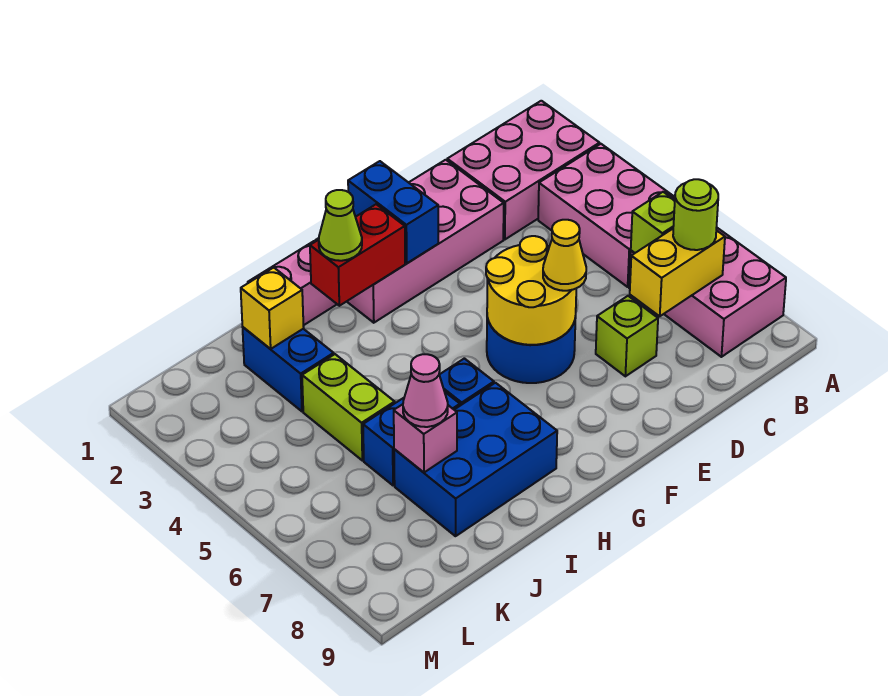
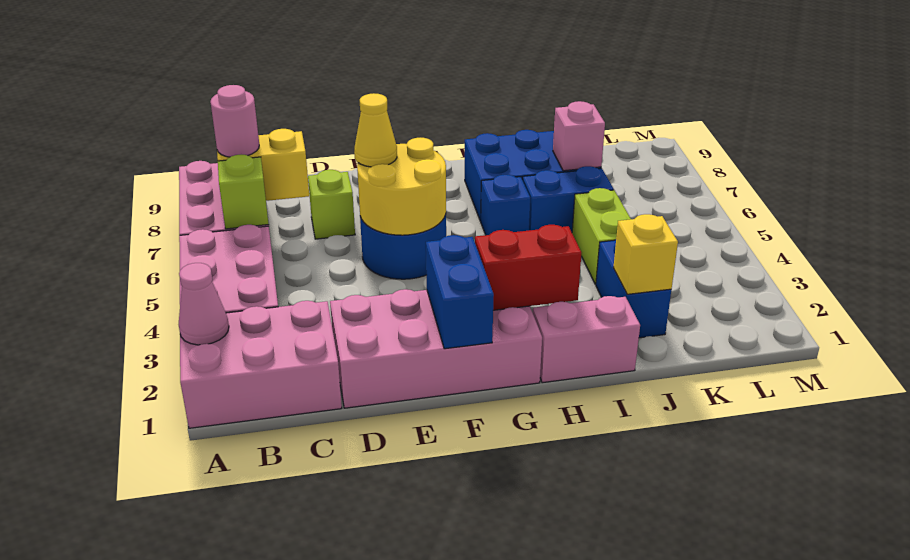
lime round brick B7 level 3 -> pink round brick B7 level 3
lime cone H2 level 3 -> none
pink cone J7 level 3 -> pink cone A2 level 2

